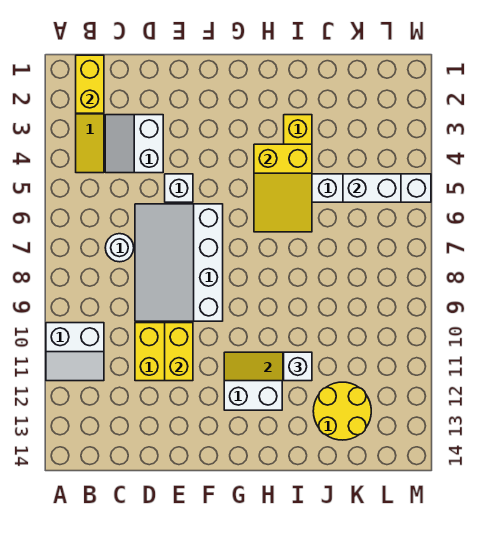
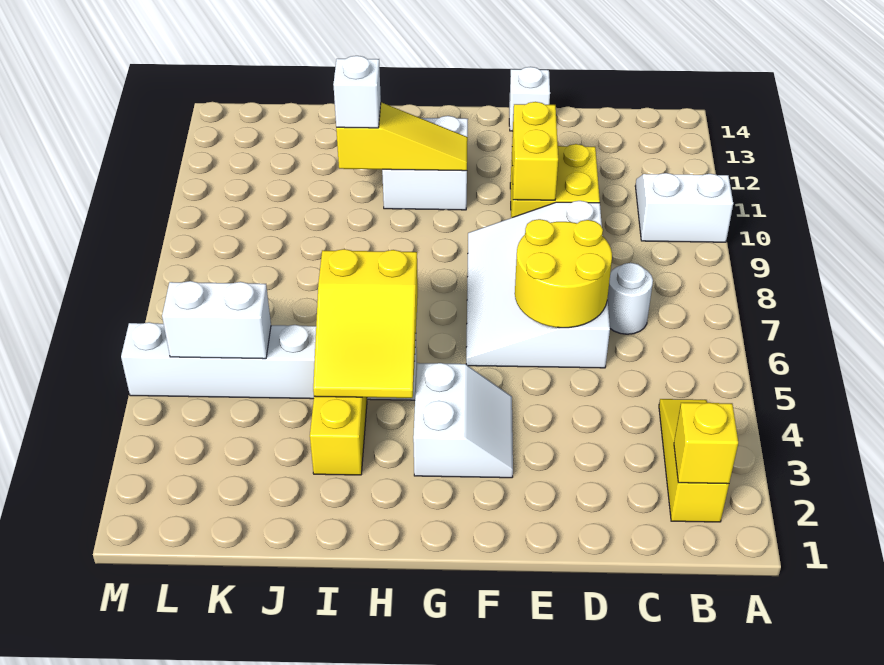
yellow brick B1:B2 level 2 -> yellow brick B2 level 2
white slope C3:D4 level 1 top D -> white slope F3:G4 level 1 top G
white slope D6:F9 level 1 top F -> white slope D6:F9 level 1 top D
white brick E5 level 1 -> white brick E14 level 1
yellow slope H4:I6 level 2 top 4 -> yellow slope H4:I6 level 2 top 6
yellow round brick J12:K13 level 1 -> yellow round brick D6:E7 level 2

